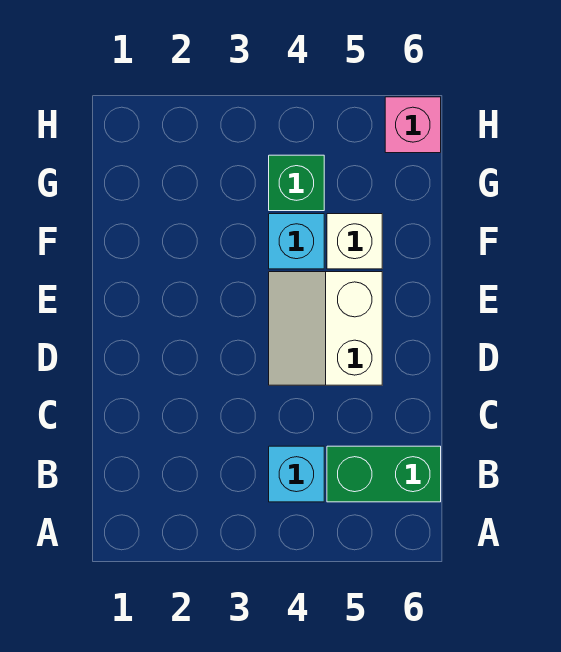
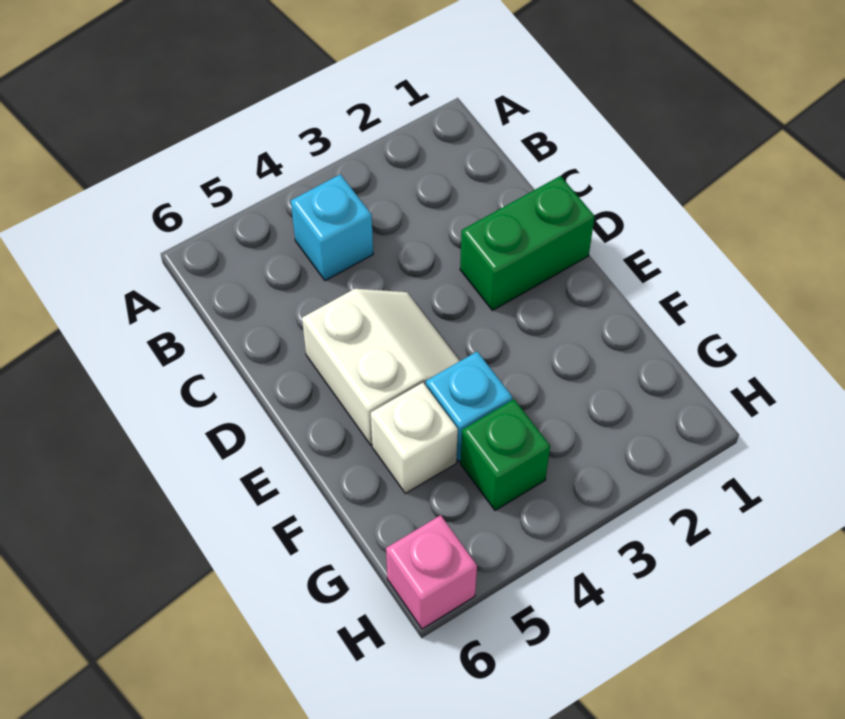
green brick B5:B6 level 1 -> green brick D1:D2 level 1

